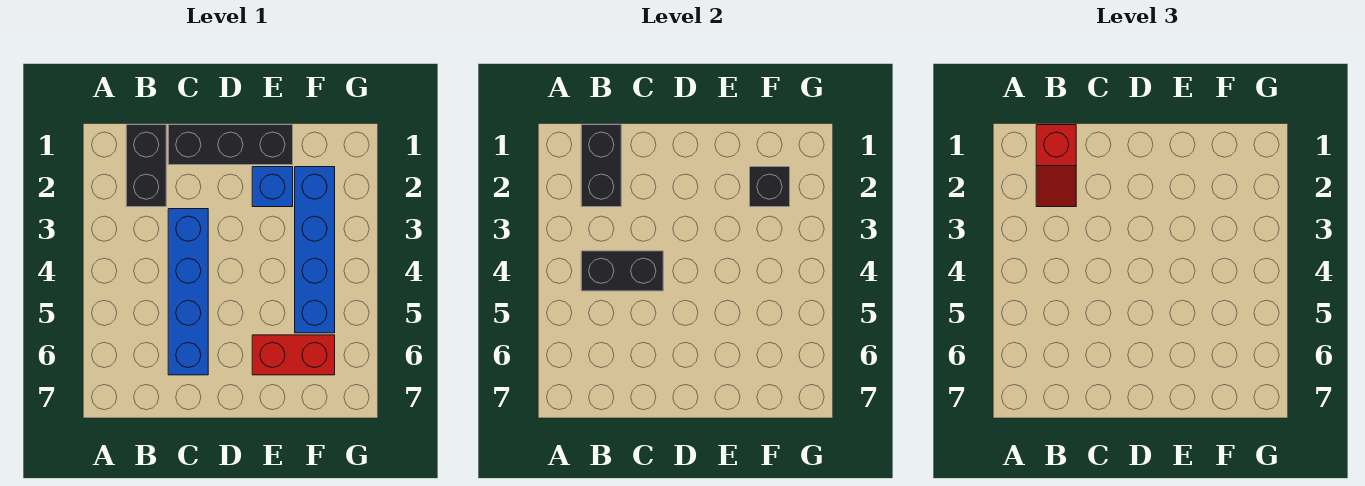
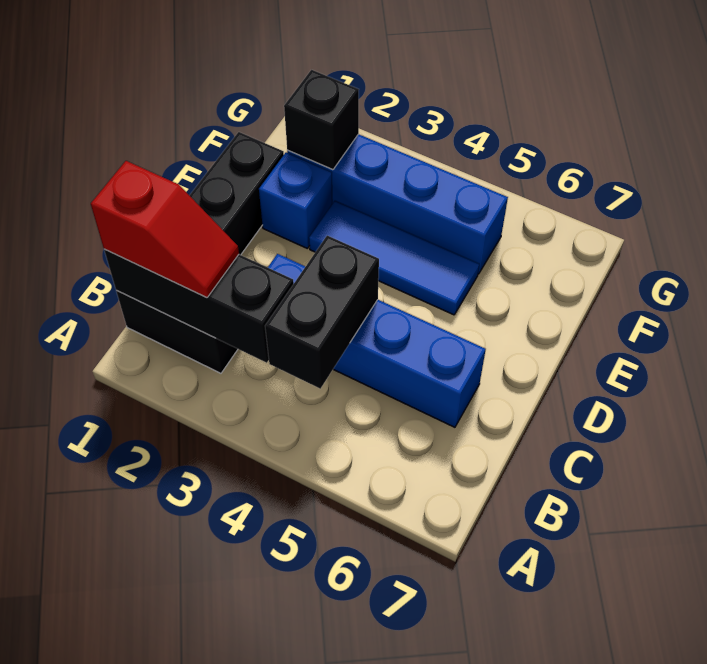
black brick B1:B2 level 2 -> black brick B1:B3 level 2
none -> blue tile E3:E5 level 1
red brick E6:F6 level 1 -> none

